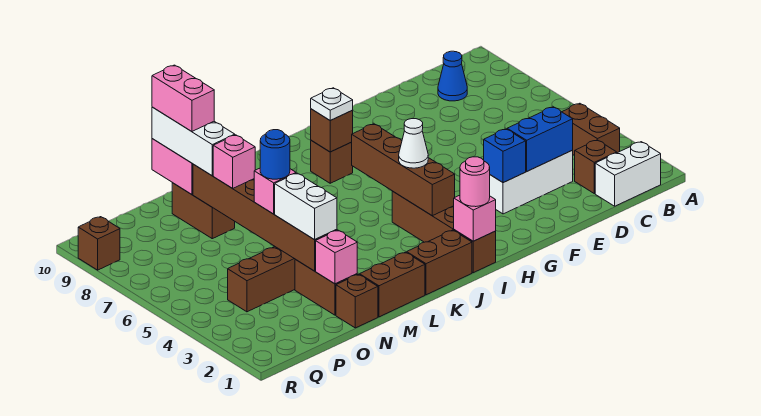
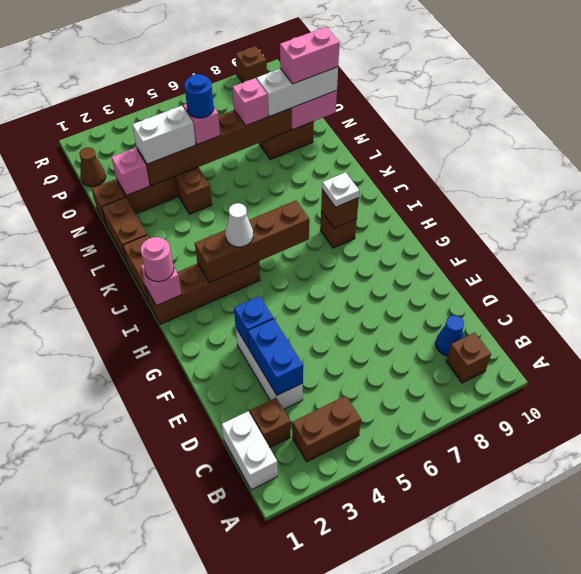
none -> brown brick B9 level 1
none -> brown cone P1 level 1

